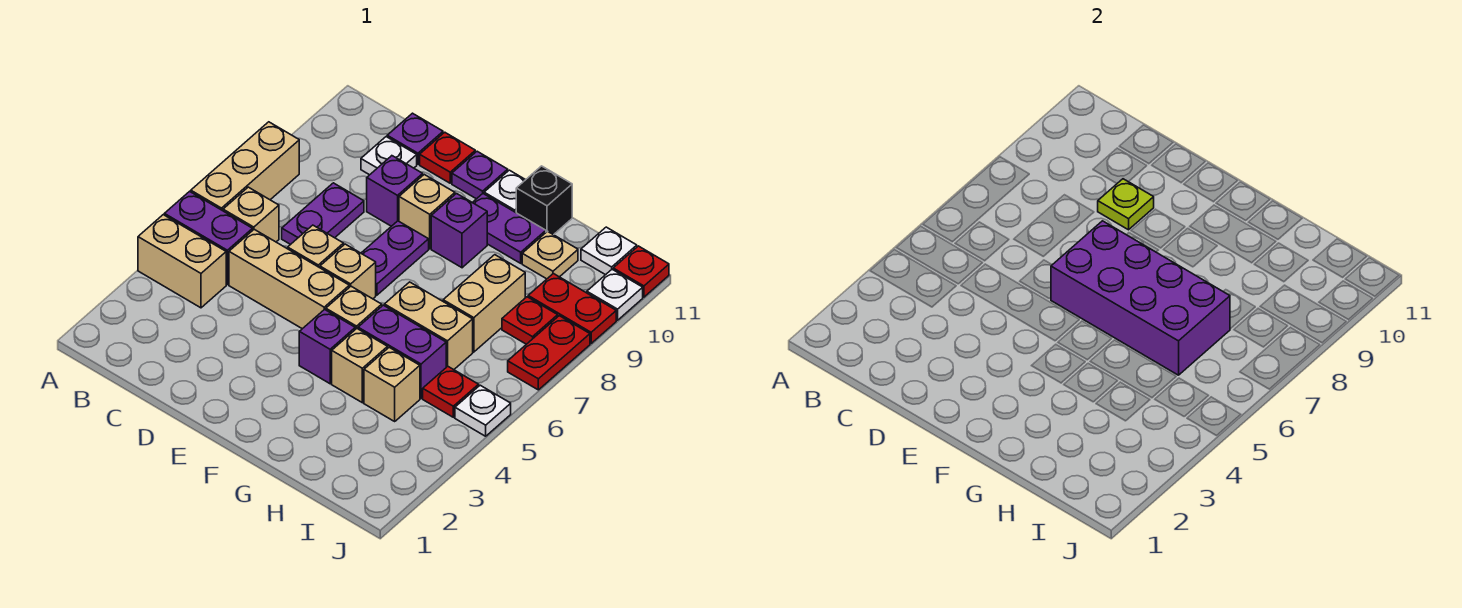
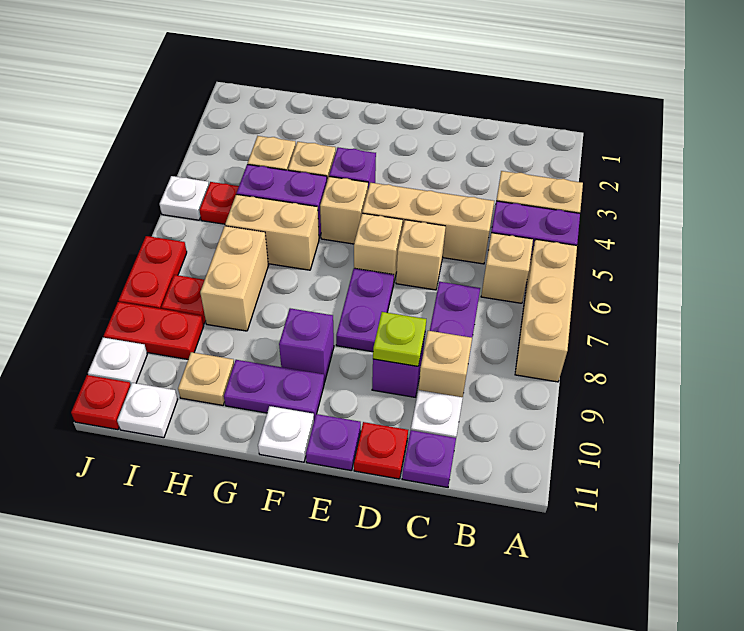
purple brick E6:H7 level 2 -> none
tan brick E9 level 1 -> tan brick C9 level 1
black brick G11 level 1 -> none

